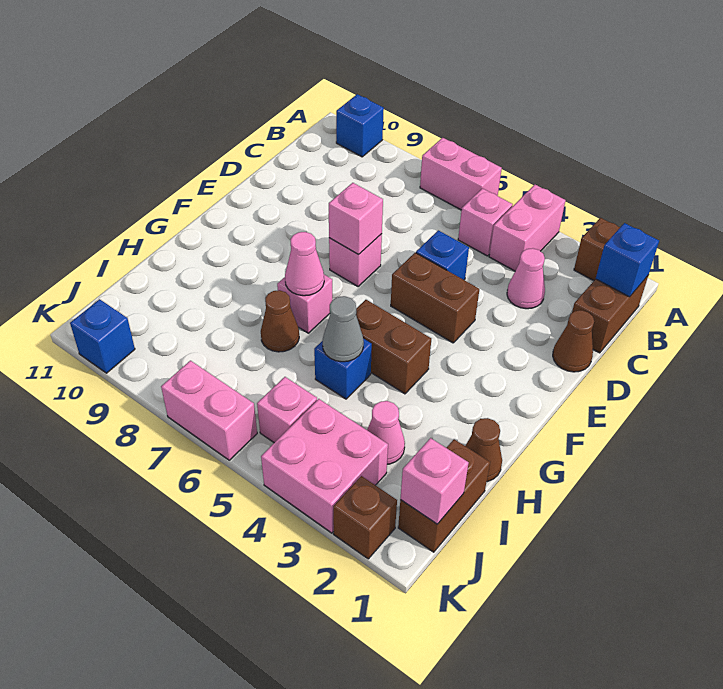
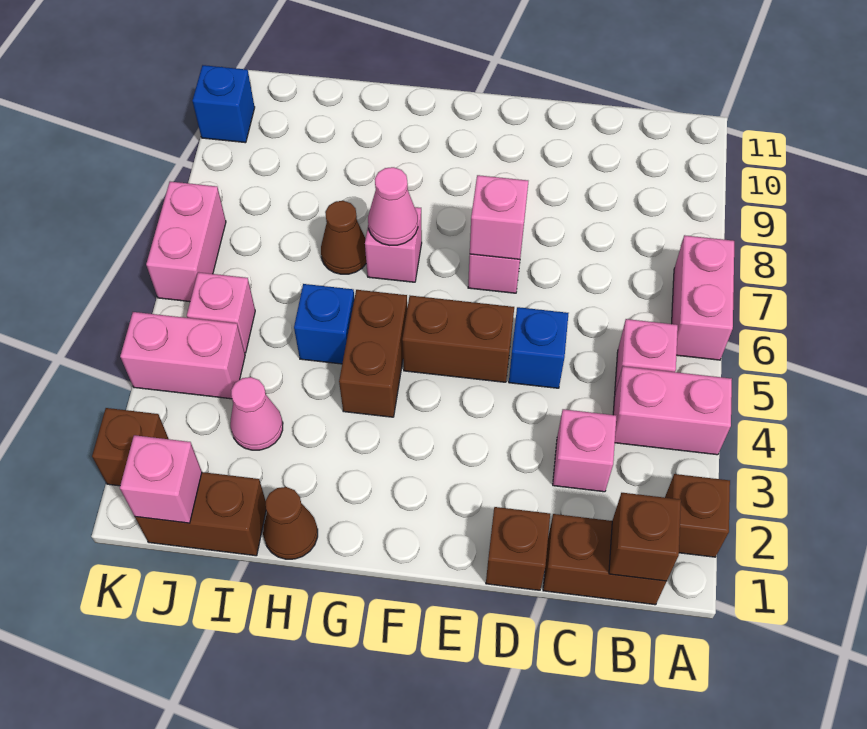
blue brick A10 level 1 -> none
blue brick B1 level 2 -> brown brick B1 level 2
pink cone C3 level 1 -> pink brick C3 level 1
brown cone D1 level 1 -> brown brick D1 level 1
brown brick E4:E5 level 1 -> brown brick E5:F5 level 1
grey cone H5 level 2 -> none
pink brick J3:K4 level 1 -> pink brick J4:K4 level 1

